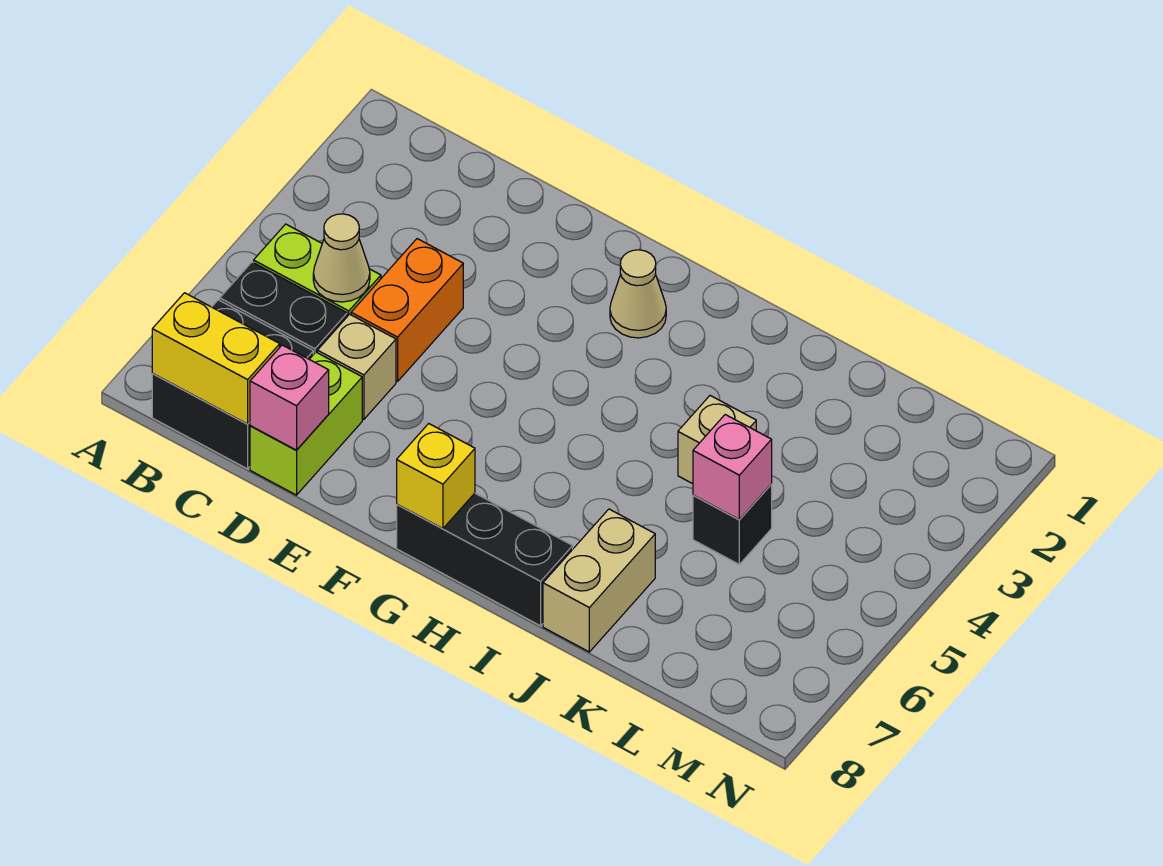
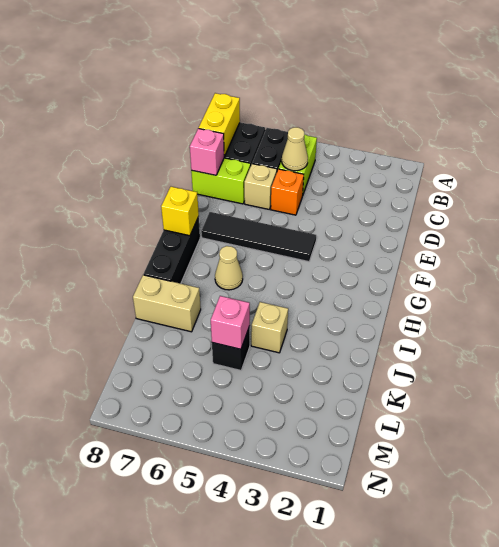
orange brick D4:D5 level 1 -> orange brick D5 level 1
none -> black tile F4:F7 level 1
tan cone G2 level 1 -> tan cone H6 level 1

